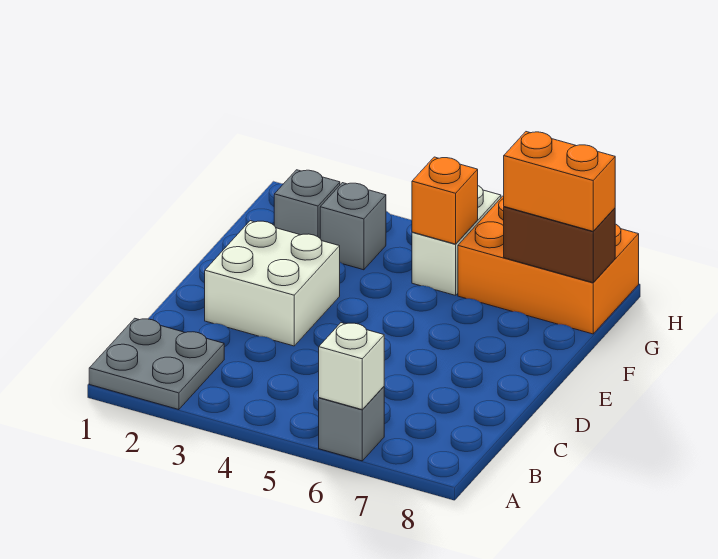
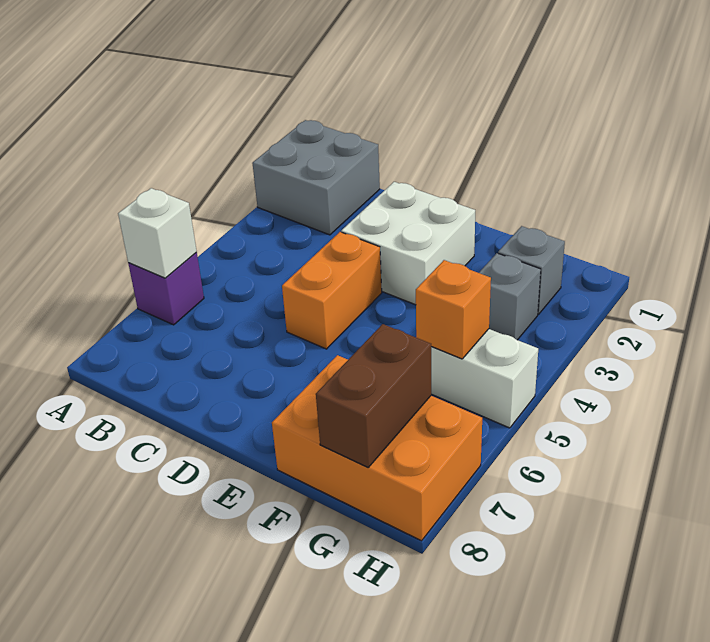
grey plate A1:B2 level 1 -> grey brick A1:B2 level 1
grey brick A6 level 1 -> purple brick A6 level 1
orange brick G6:H8 level 1 -> orange brick F7:H8 level 1
orange brick G7:G8 level 3 -> orange brick D4:D5 level 1

